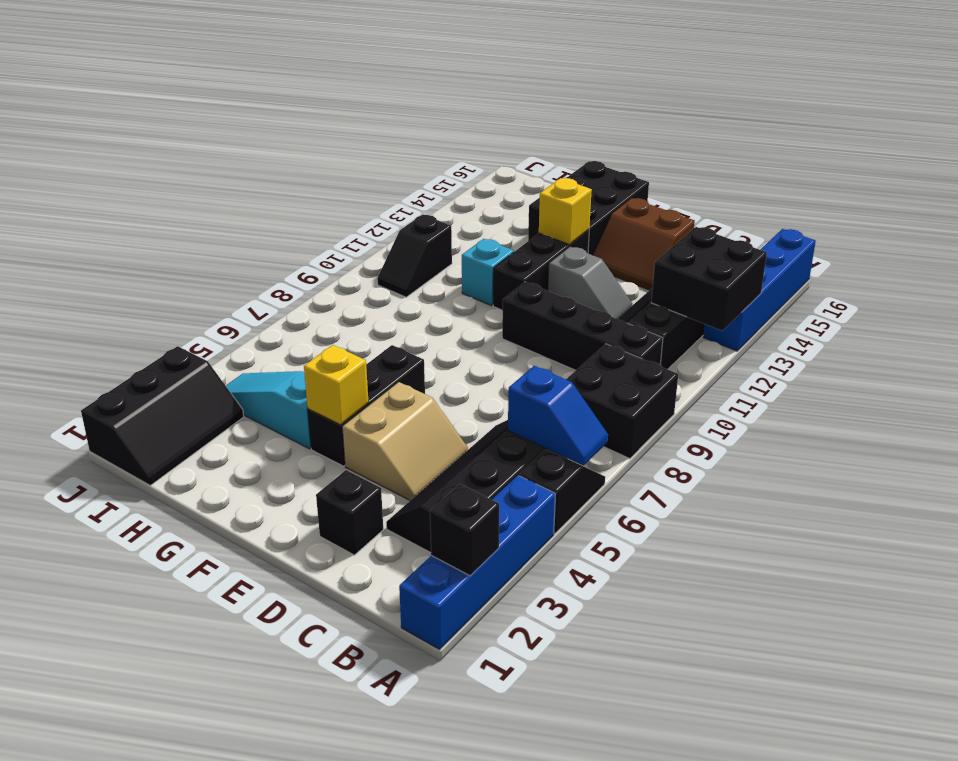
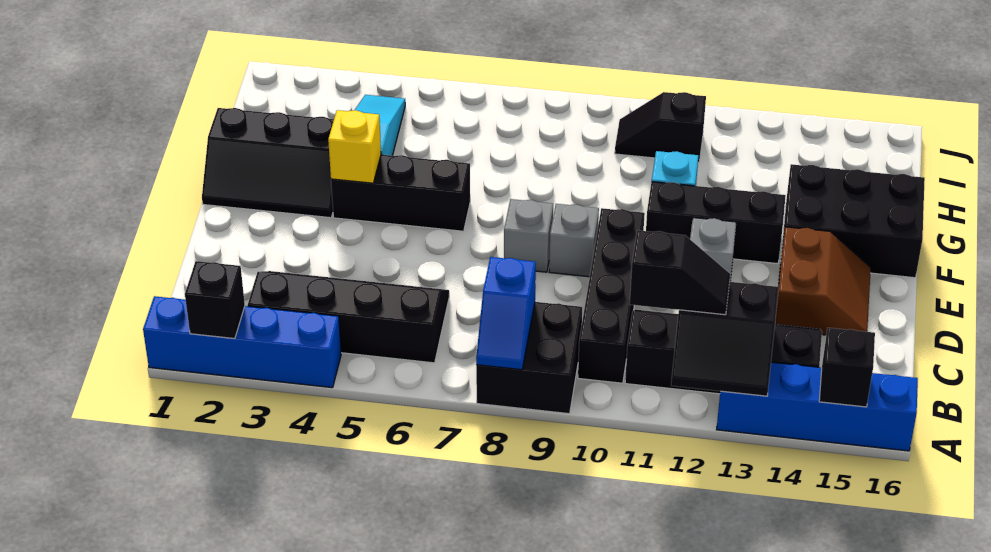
black slope A5:A6 level 1 top 5 -> black slope B11:B12 level 3 top 11
blue slope A6:B6 level 2 top B -> blue slope A8:B8 level 2 top B
black brick A12:B13 level 2 -> black slope A12:B13 level 2 top B
black brick D2 level 1 -> black brick A15 level 2
tan slope D4:E5 level 1 top E -> none
brown slope D14:E15 level 1 top 15 -> brown slope D14:E15 level 1 top 14
none -> grey brick E8 level 1
none -> grey brick E9 level 1
yellow brick F13 level 2 -> none
black slope I1:J3 level 1 top J -> black slope F1:G3 level 1 top G

